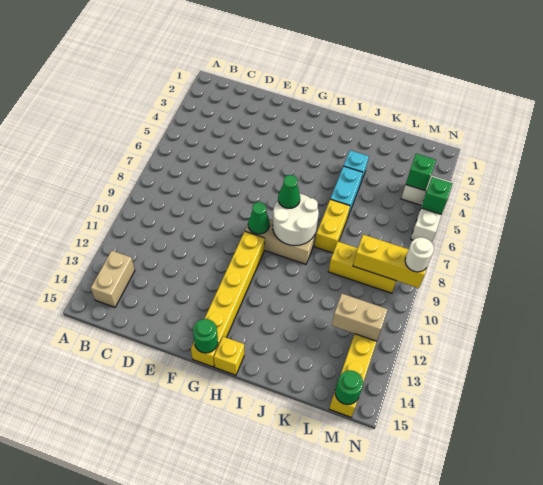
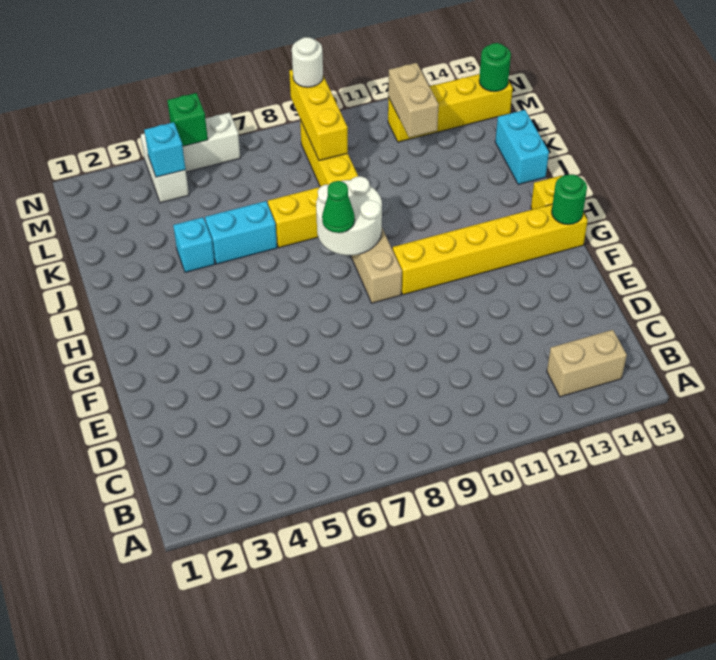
green cone G9 level 2 -> none
none -> cyan brick J15:K15 level 1
green brick M4 level 2 -> cyan brick M4 level 2

